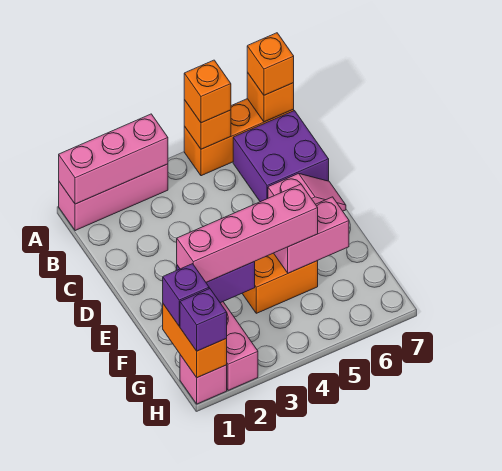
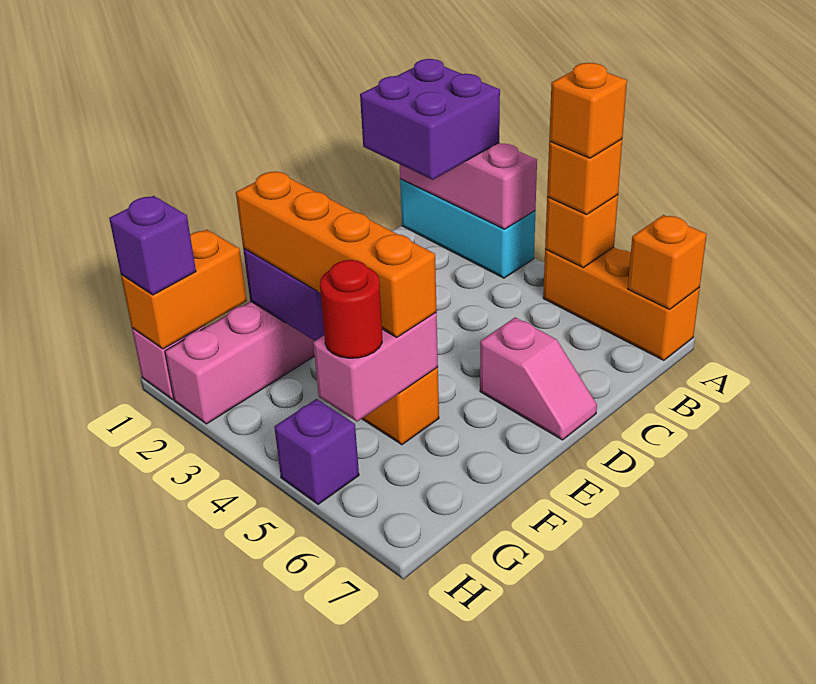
pink brick A1:A3 level 1 -> cyan brick A1:A3 level 1
orange brick A7 level 3 -> orange brick A5 level 4
purple brick B6:C7 level 1 -> purple brick A1:B2 level 3
pink brick F2:F5 level 3 -> orange brick F2:F5 level 3
pink brick F5:F6 level 2 -> pink brick F5:G5 level 2
purple brick G1 level 3 -> purple brick H5 level 1
none -> red round brick G5 level 3

